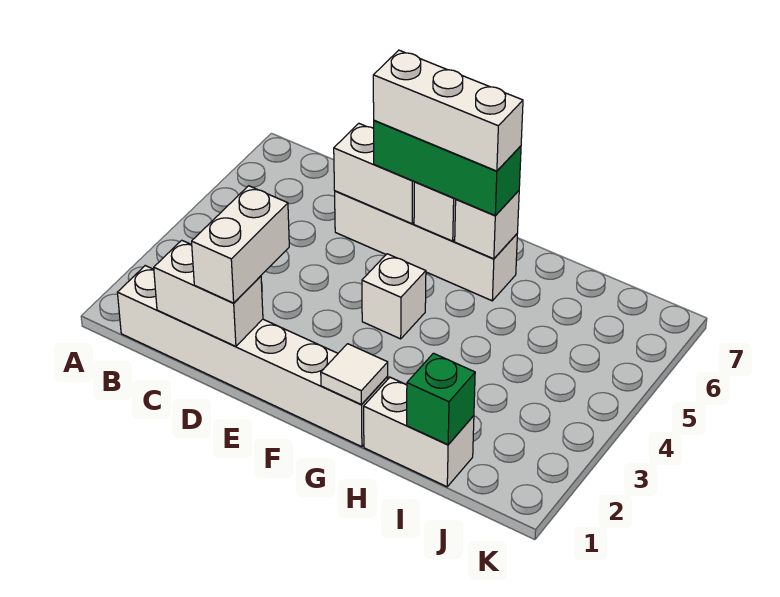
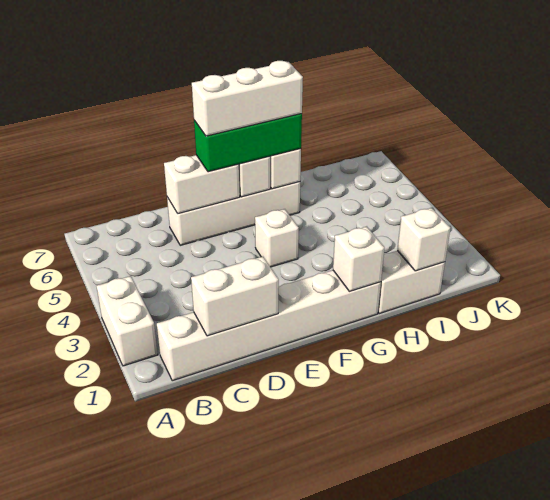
white brick D1:D2 level 3 -> white brick A2:A3 level 1
white tile G1 level 2 -> white brick G1 level 2
green brick I1 level 2 -> white brick I1 level 2

